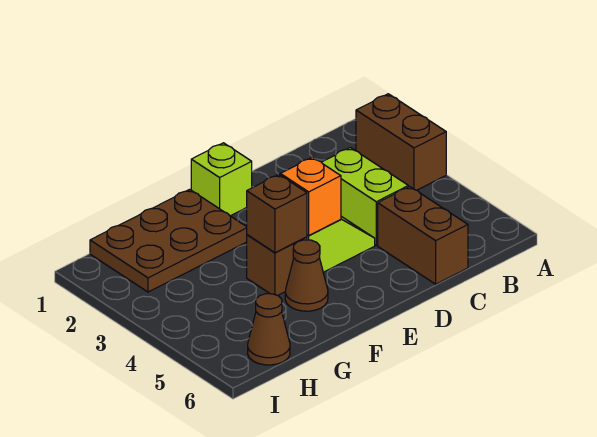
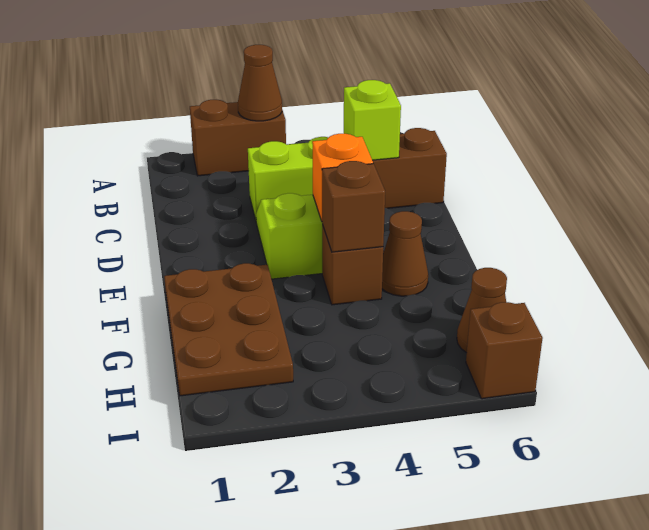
none -> brown cone A3 level 2
lime brick E1 level 1 -> lime brick C5 level 2
none -> brown brick I6 level 1

